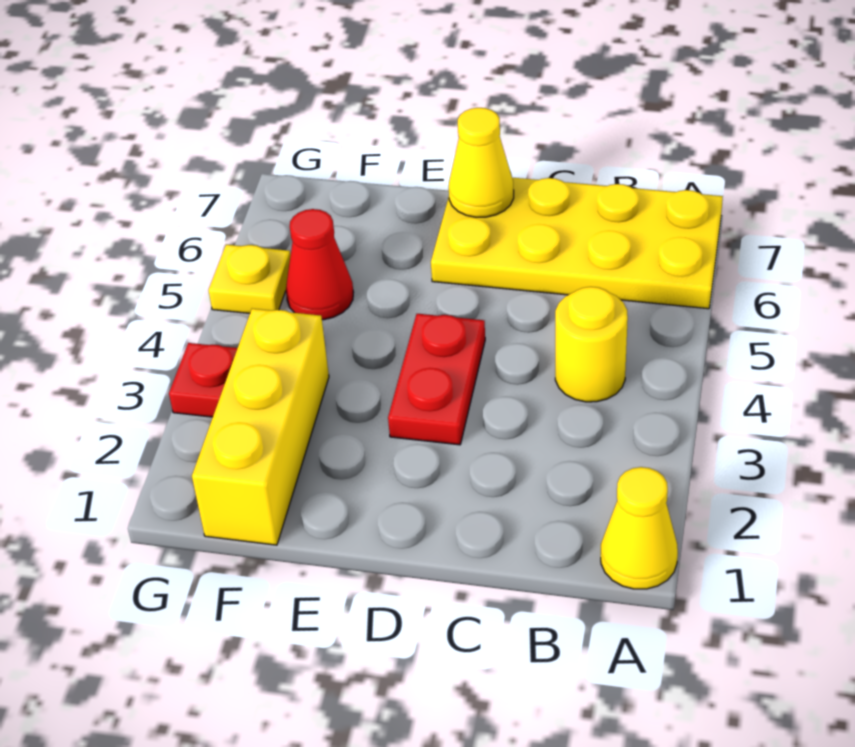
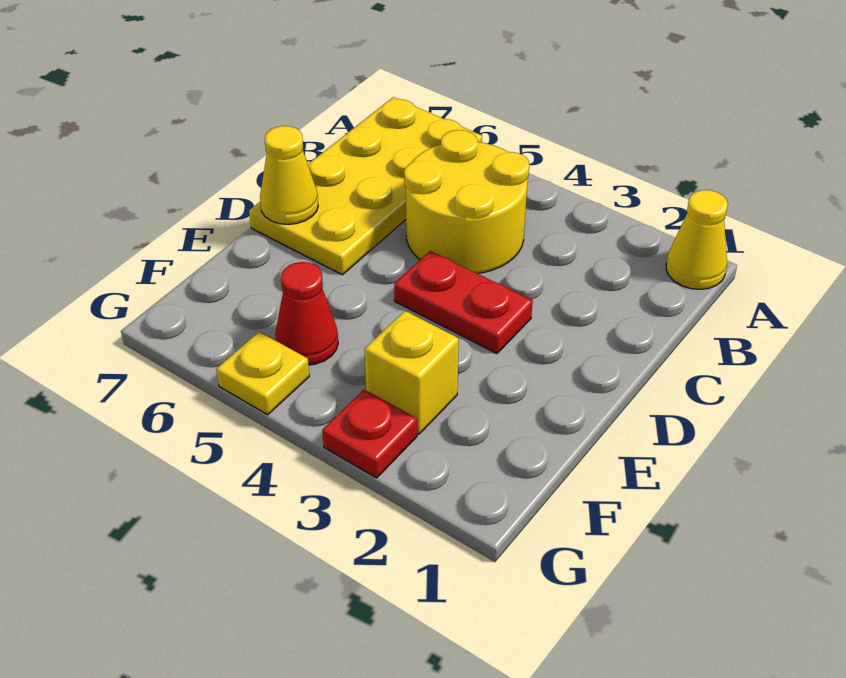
yellow round brick B4 level 1 -> yellow round brick B4:C5 level 1
yellow brick F1:F3 level 1 -> yellow brick F3 level 1

